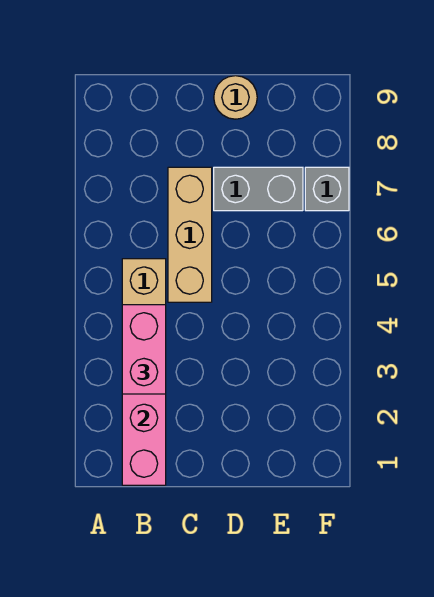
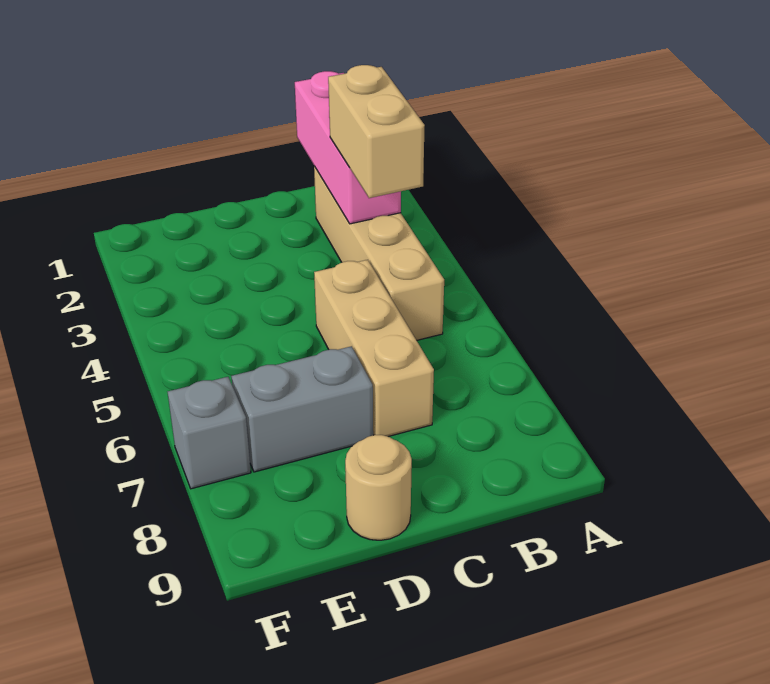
pink brick B3:B4 level 3 -> tan brick B3:B4 level 3

